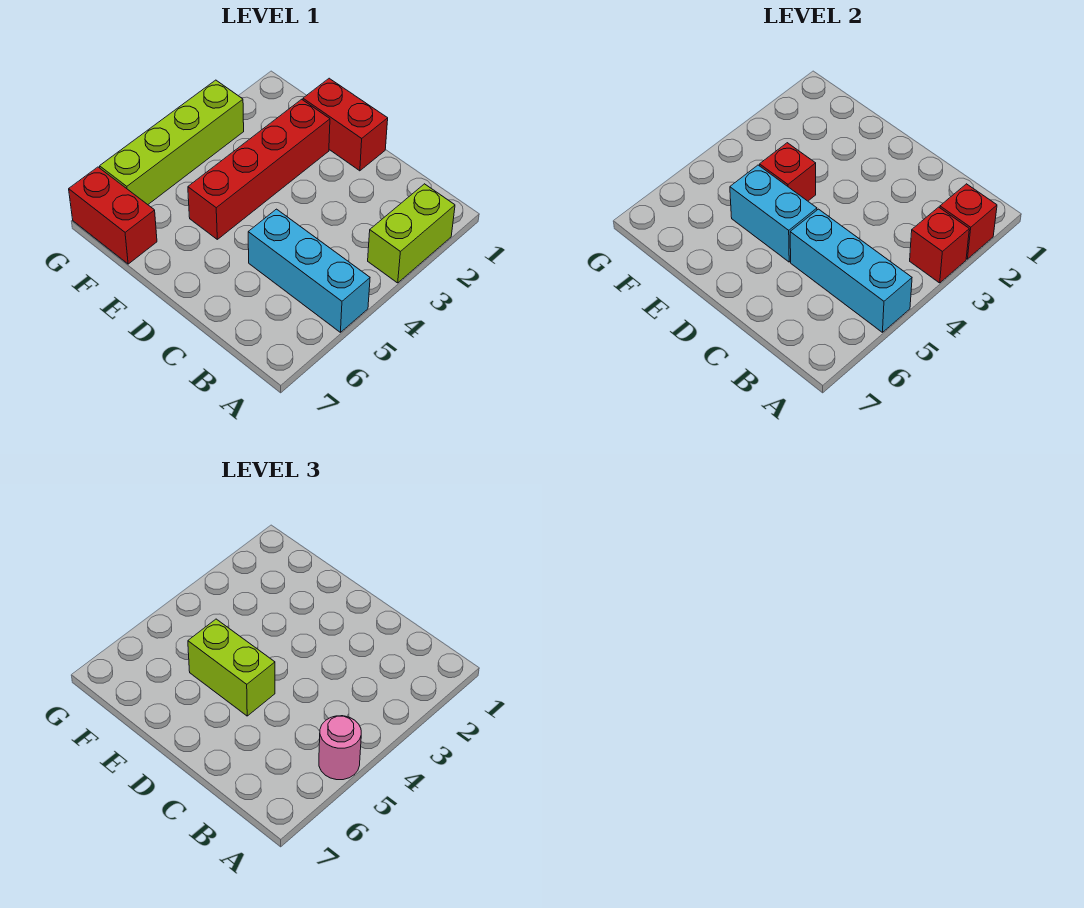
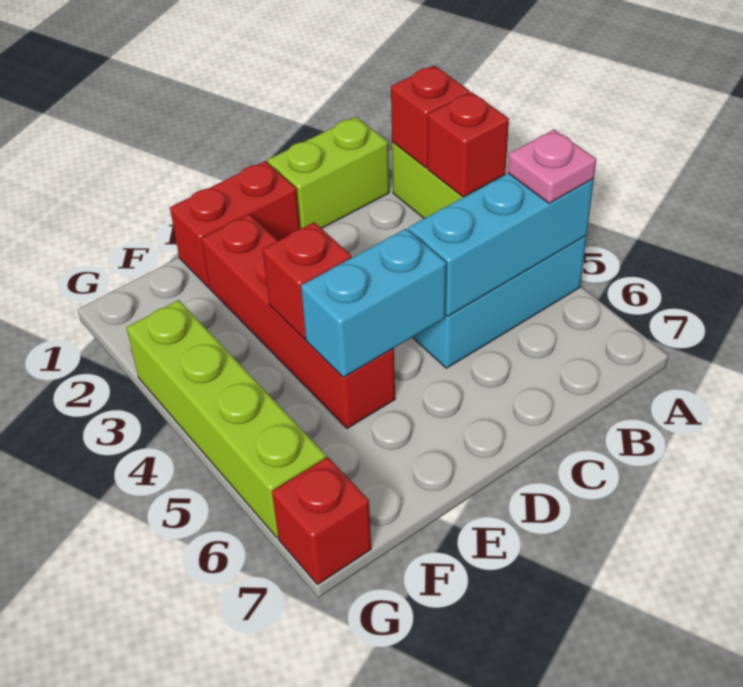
pink round brick A5 level 3 -> pink plate A5 level 3
lime brick D5:E5 level 3 -> lime brick B1:C1 level 1
red brick F7:G7 level 1 -> red brick G7 level 1

